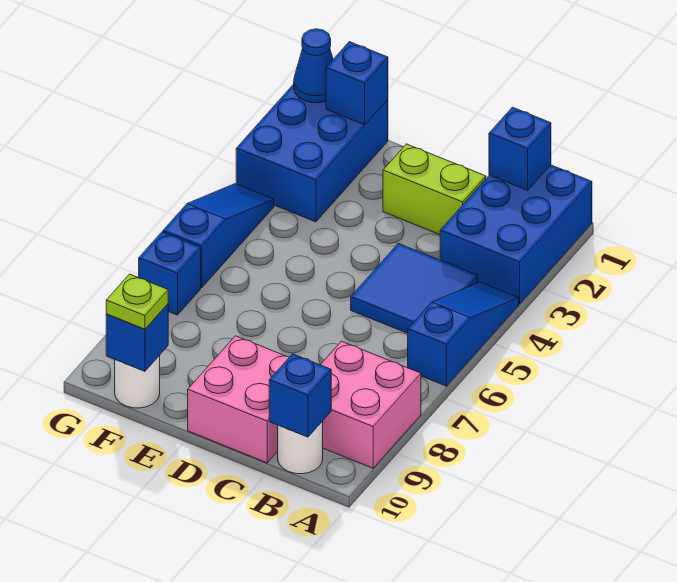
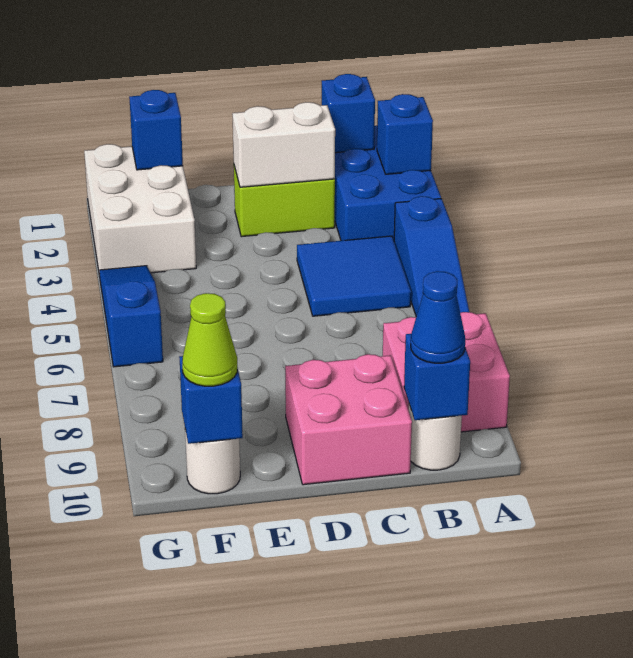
blue slope A4:A6 level 1 top 6 -> blue slope A4:A6 level 1 top 4
none -> white brick C2:D2 level 2
blue brick F1:G3 level 1 -> white brick F1:G3 level 1
lime plate F10 level 3 -> lime cone F10 level 3
blue cone G1 level 2 -> blue cone B10 level 3
blue brick G7 level 1 -> blue brick A2 level 2

